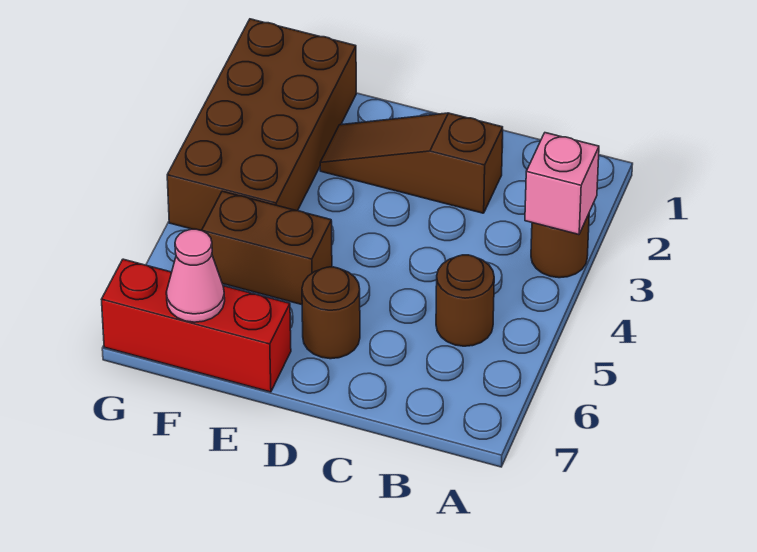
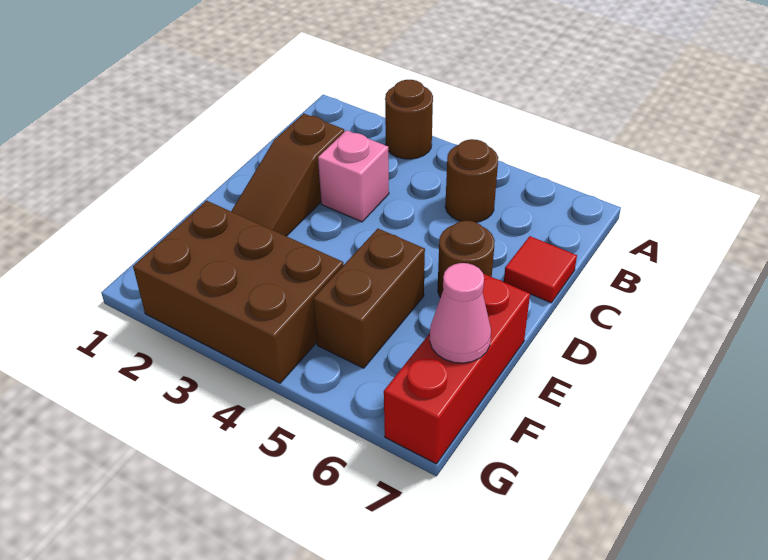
pink brick A3 level 2 -> pink brick C3 level 1
none -> red tile C7 level 1
brown brick F1:G4 level 1 -> brown brick F2:G4 level 1

